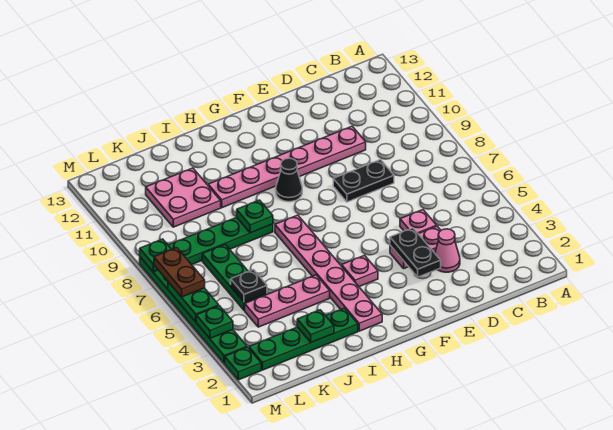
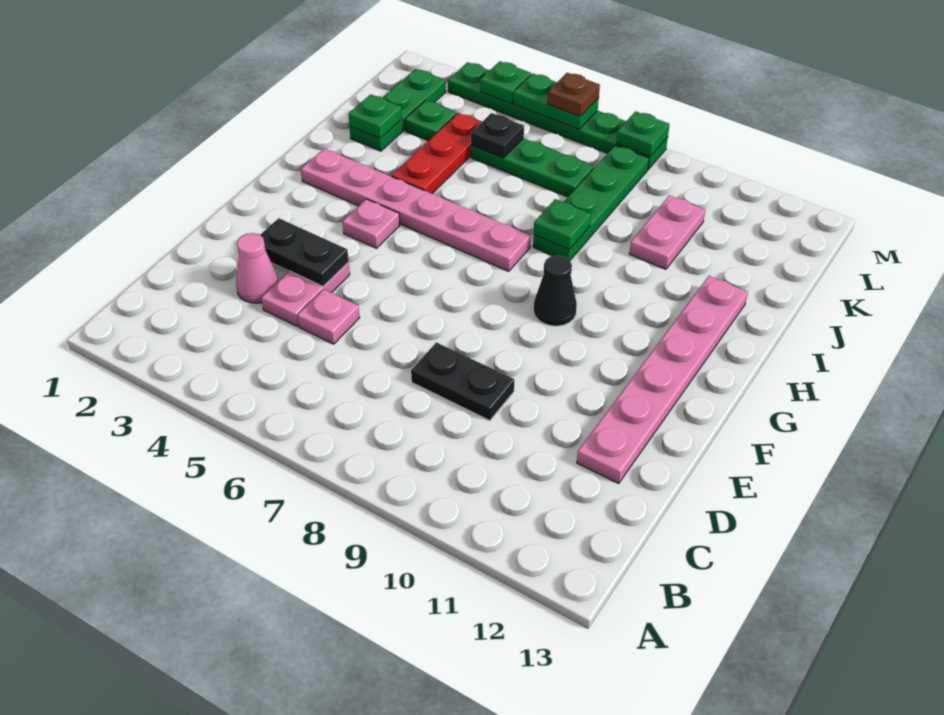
black plate D8:E8 level 1 -> black plate D8:D9 level 1
pink plate D10:I10 level 1 -> pink plate D12:I12 level 1
green plate I2:L2 level 1 -> green plate J2:L2 level 1
pink plate I4:K4 level 1 -> red plate I4:K4 level 1
pink plate J10:K11 level 1 -> pink plate J10:K10 level 1
green plate M2 level 1 -> green plate K3 level 1
brown plate M6:M7 level 3 -> brown plate M6 level 3

